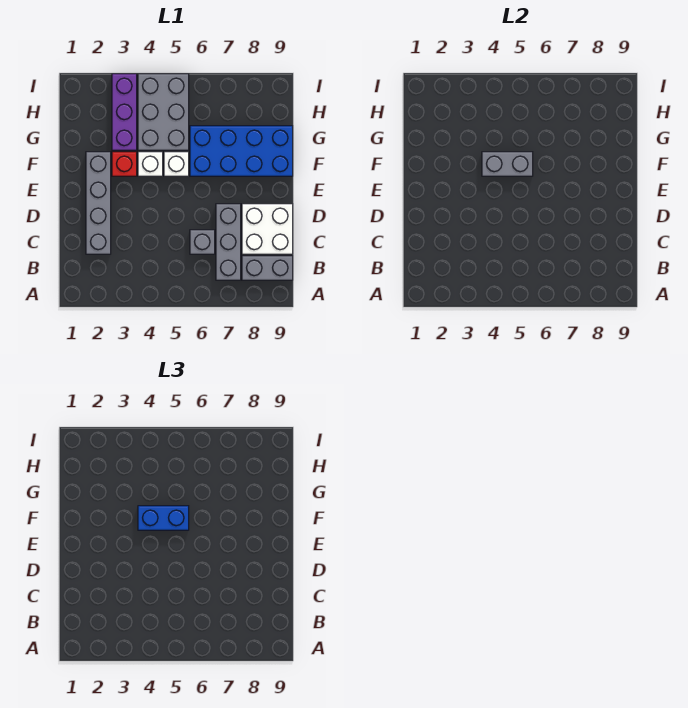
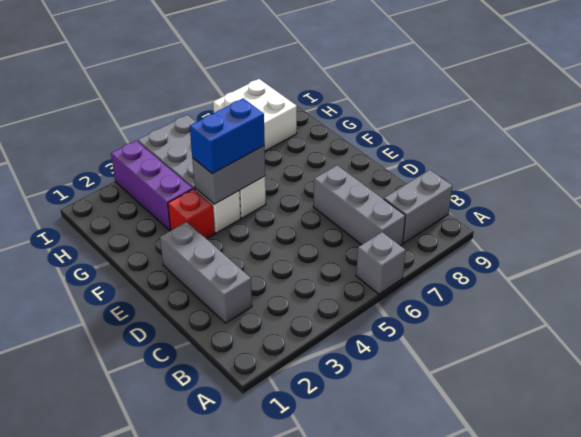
grey brick C2:F2 level 1 -> grey brick C2:E2 level 1
grey brick C6 level 1 -> grey brick A6 level 1
white brick C8:D9 level 1 -> white brick H7:I8 level 1
blue brick F6:G9 level 1 -> none

